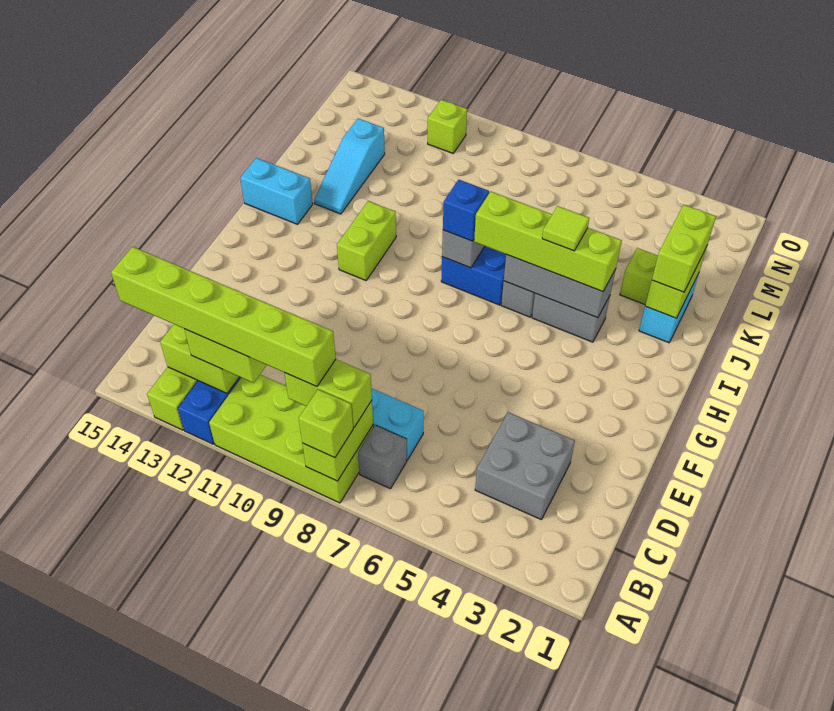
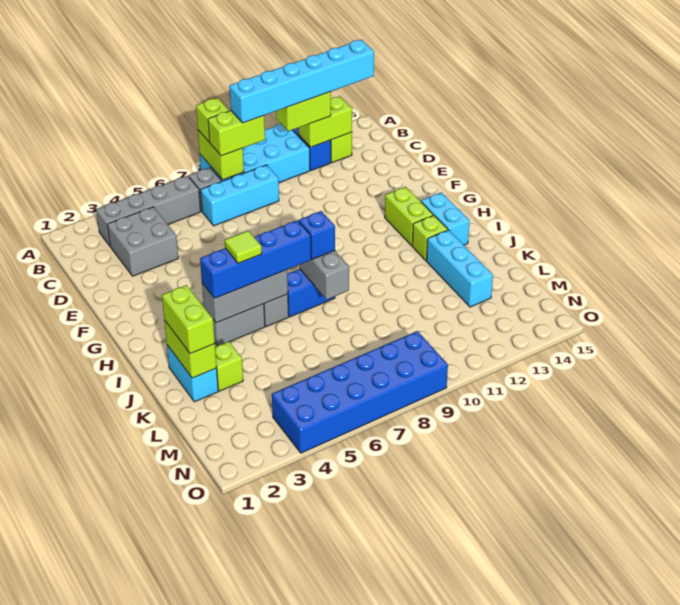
lime brick A8:B11 level 1 -> cyan brick A8:B11 level 1
none -> grey brick B3:B6 level 1
lime brick B9:B14 level 4 -> cyan brick B9:B14 level 4
lime brick H11:I11 level 1 -> lime brick G13:H13 level 1
lime brick I4:I7 level 3 -> blue brick I4:I7 level 3
cyan brick I14:I15 level 1 -> cyan brick H14:I14 level 1
cyan slope J13:L13 level 1 top L -> cyan brick J13:L13 level 1
none -> blue brick N4:O9 level 1
lime brick N11 level 1 -> lime brick I13 level 1

